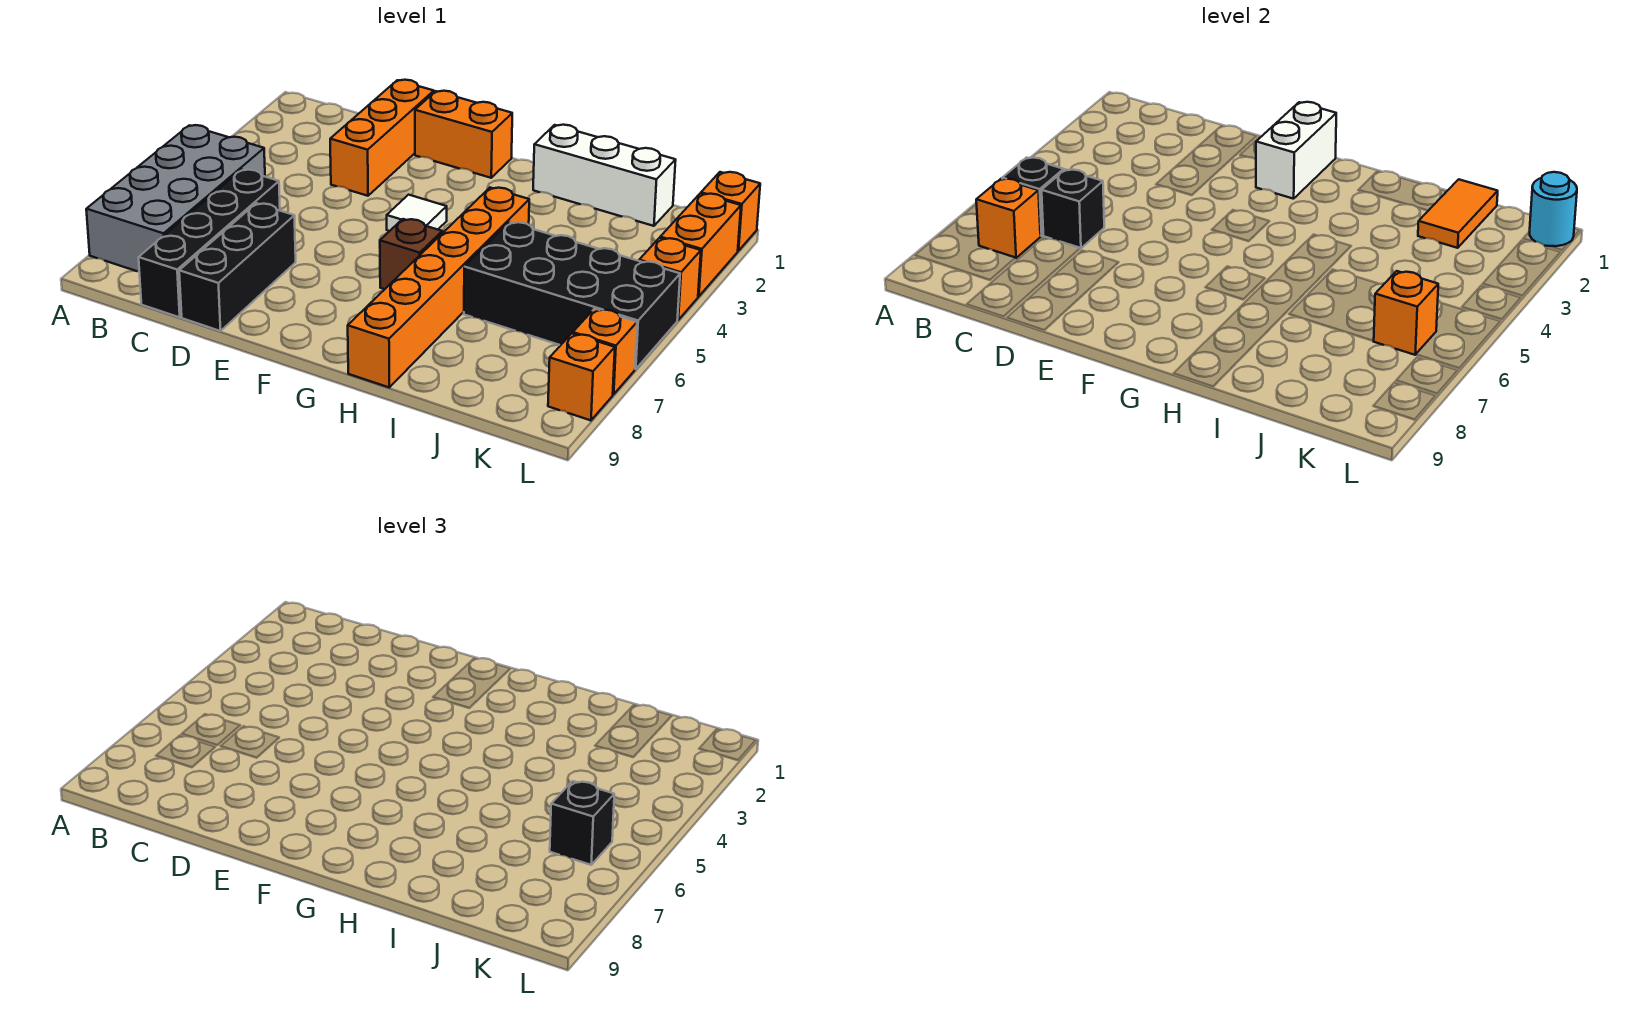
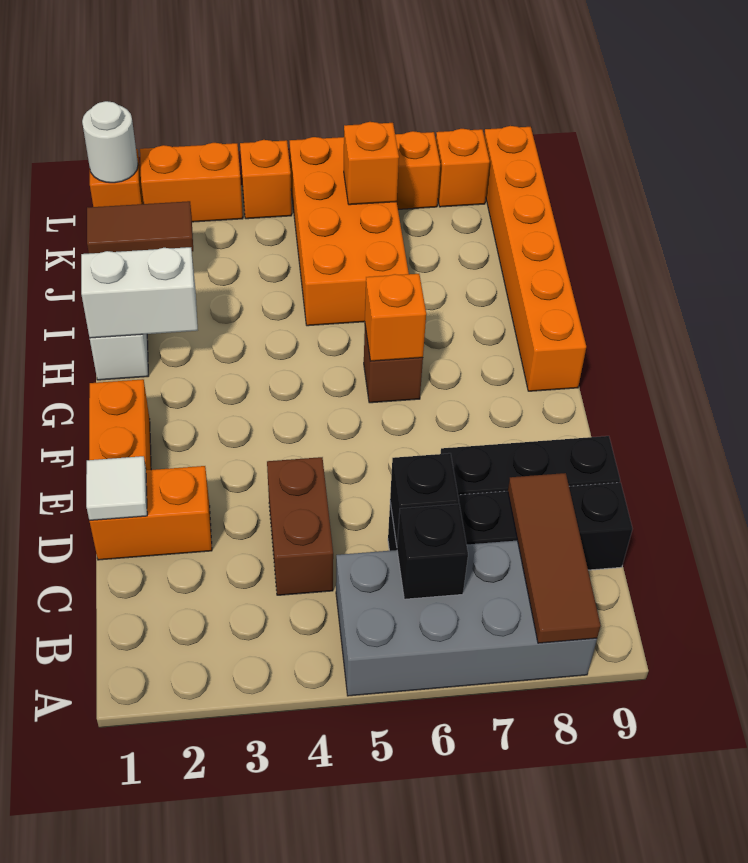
none -> brown tile A8:C8 level 2
orange brick B7 level 2 -> orange brick G6 level 2
none -> brown brick C4:D4 level 1
orange brick D1:D3 level 1 -> orange brick D1:D2 level 1
white brick F1:F2 level 2 -> white brick H1:H2 level 2
white tile F4 level 1 -> white tile D1 level 2
orange brick H4:H9 level 1 -> orange brick G9:L9 level 1
black brick I5:L6 level 1 -> orange brick I5:L6 level 1
orange tile J1:J2 level 2 -> brown tile J1:J2 level 2
black brick K6 level 3 -> none
cyan round brick L1 level 2 -> white round brick L1 level 2

